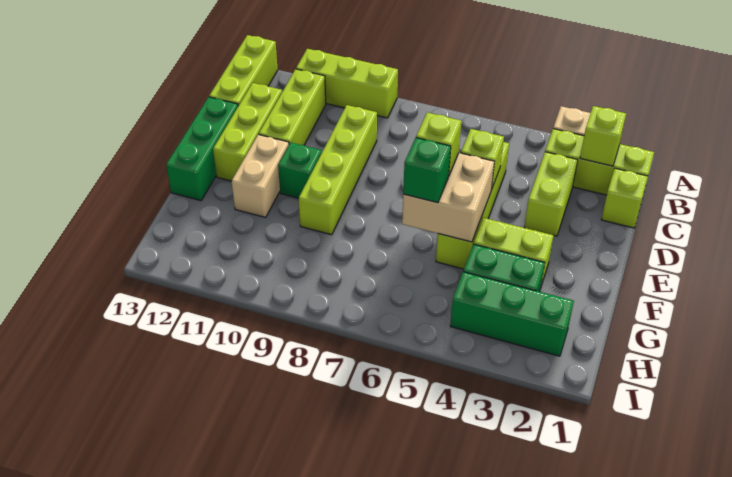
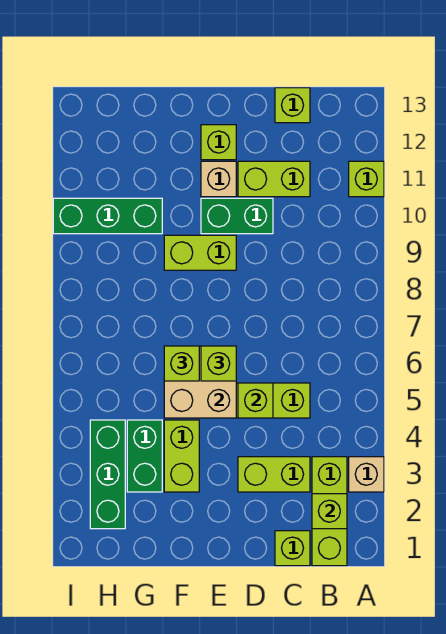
lime brick A9:A11 level 1 -> lime brick A11 level 1
lime brick A13:C13 level 1 -> lime brick C13 level 1
lime brick B11:D11 level 1 -> lime brick C11:D11 level 1
lime brick C9:F9 level 1 -> lime brick E9:F9 level 1
lime brick C12:E12 level 1 -> lime brick E12 level 1
green brick D13:F13 level 1 -> green brick G10:I10 level 1
green brick E10 level 1 -> green brick D10:E10 level 1
tan brick E11:F11 level 1 -> tan brick E11 level 1
green brick F6 level 3 -> lime brick F6 level 3

